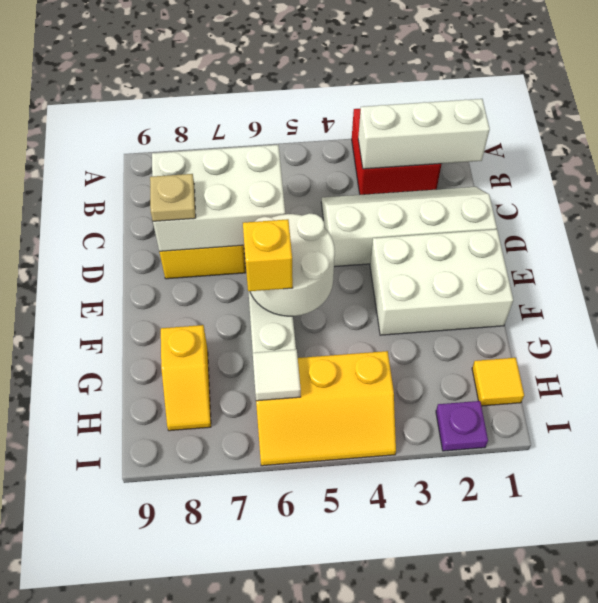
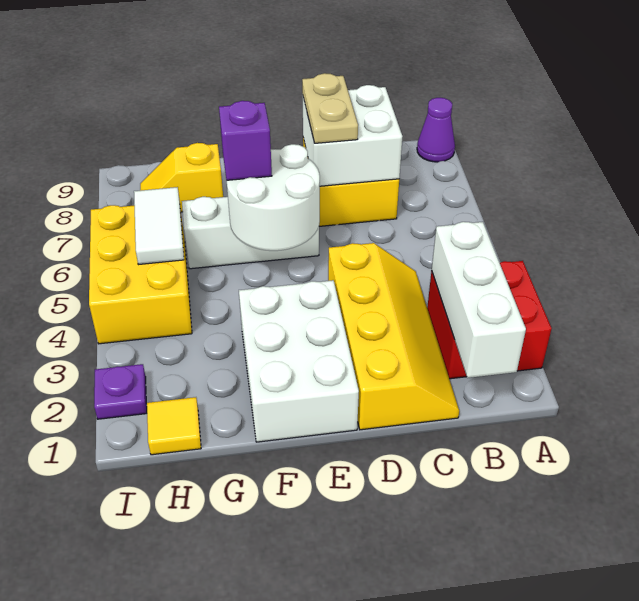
none -> purple cone A9 level 1
white slope C1:D4 level 1 top D -> yellow slope C1:D4 level 1 top D
white brick C6:D8 level 2 -> white brick C7:D8 level 2
tan plate D8 level 3 -> tan plate D7:D8 level 3
yellow brick F6 level 3 -> purple brick F6 level 3
yellow slope H4:I6 level 1 top H -> yellow brick H4:I6 level 1
white tile H6 level 2 -> white tile H5:H6 level 2

